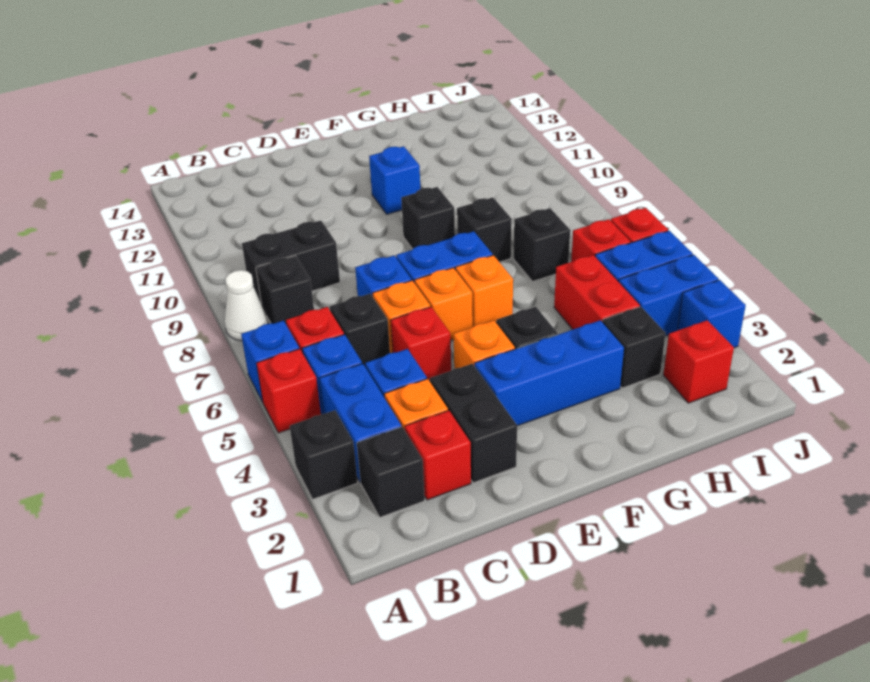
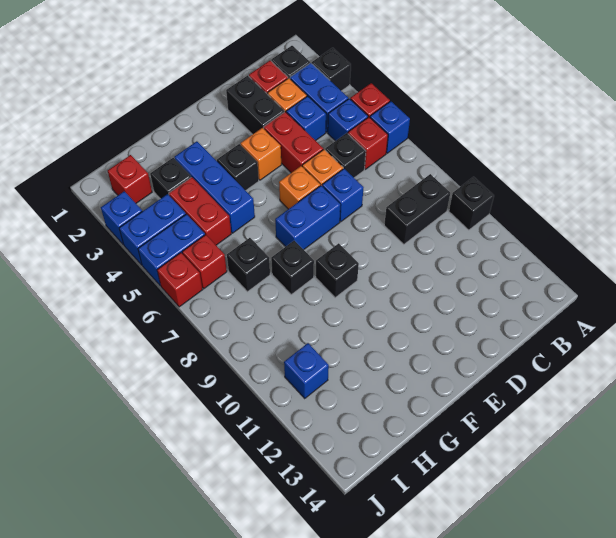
white cone A8 level 1 -> none
black brick B8 level 1 -> black brick A10 level 1
red brick D5 level 1 -> red brick D4:D5 level 1
blue brick E3:G3 level 1 -> blue brick G3:G5 level 1
orange brick F6 level 1 -> none
blue brick F11 level 1 -> blue brick I11 level 1

